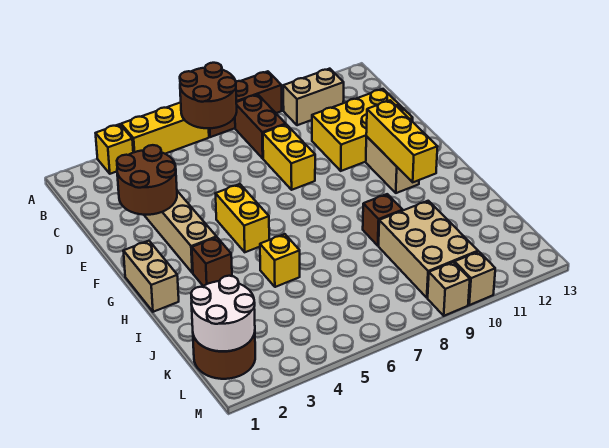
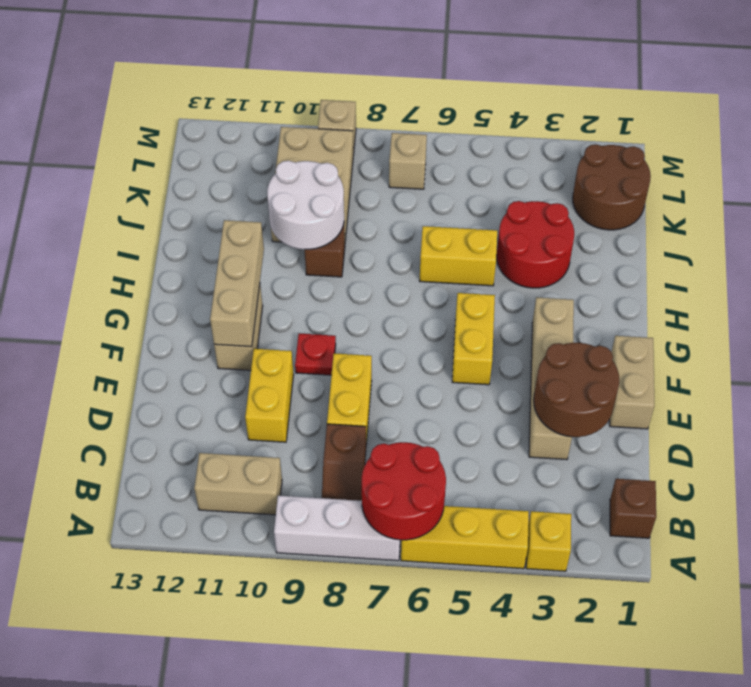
brown round brick A6:B7 level 2 -> red round brick A6:B7 level 2
brown brick A7:A9 level 1 -> white brick A7:A9 level 1
brown brick B8:C8 level 1 -> brown slope B8:C8 level 1 top C
yellow brick D10:E12 level 1 -> yellow brick D10:E10 level 1
none -> red plate F9 level 1
yellow brick F11:H11 level 2 -> tan brick F11:H11 level 2
tan brick G1:H1 level 1 -> tan brick E1:F1 level 1
brown brick H3 level 1 -> brown brick B1 level 1
none -> red round brick I3:J4 level 1
yellow brick I5 level 1 -> yellow brick I5:I6 level 1
white round brick K1:L2 level 2 -> white round brick I9:J10 level 2
tan brick M10 level 1 -> tan brick L7 level 1

